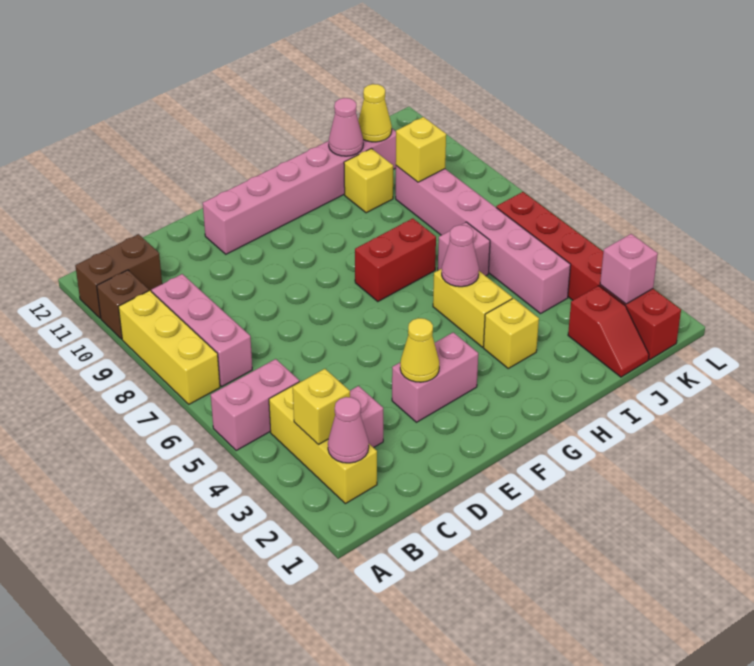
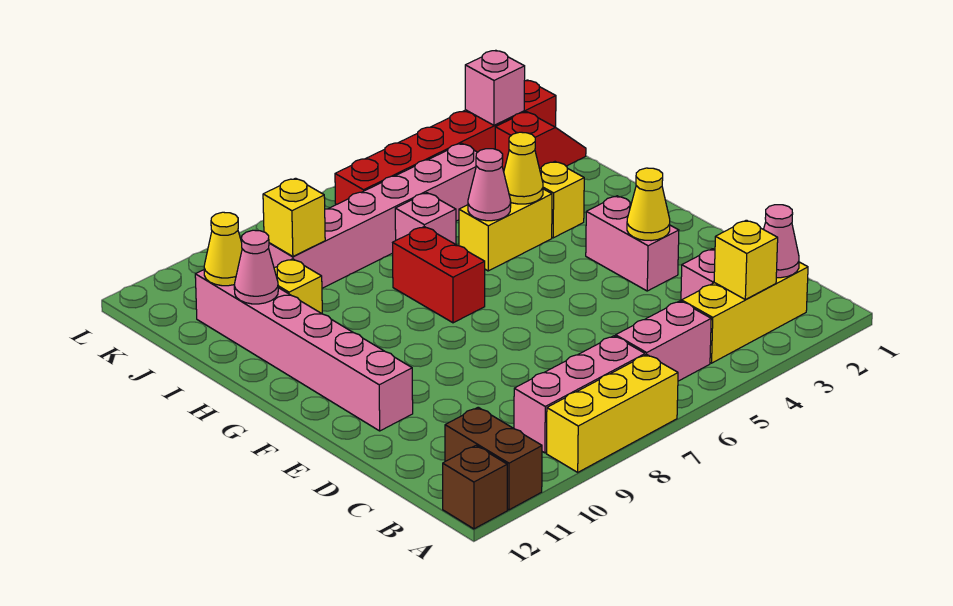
pink brick A5:B5 level 1 -> pink brick B5:B6 level 1
brown brick A10 level 1 -> brown brick A12 level 1
none -> yellow cone H4 level 2

